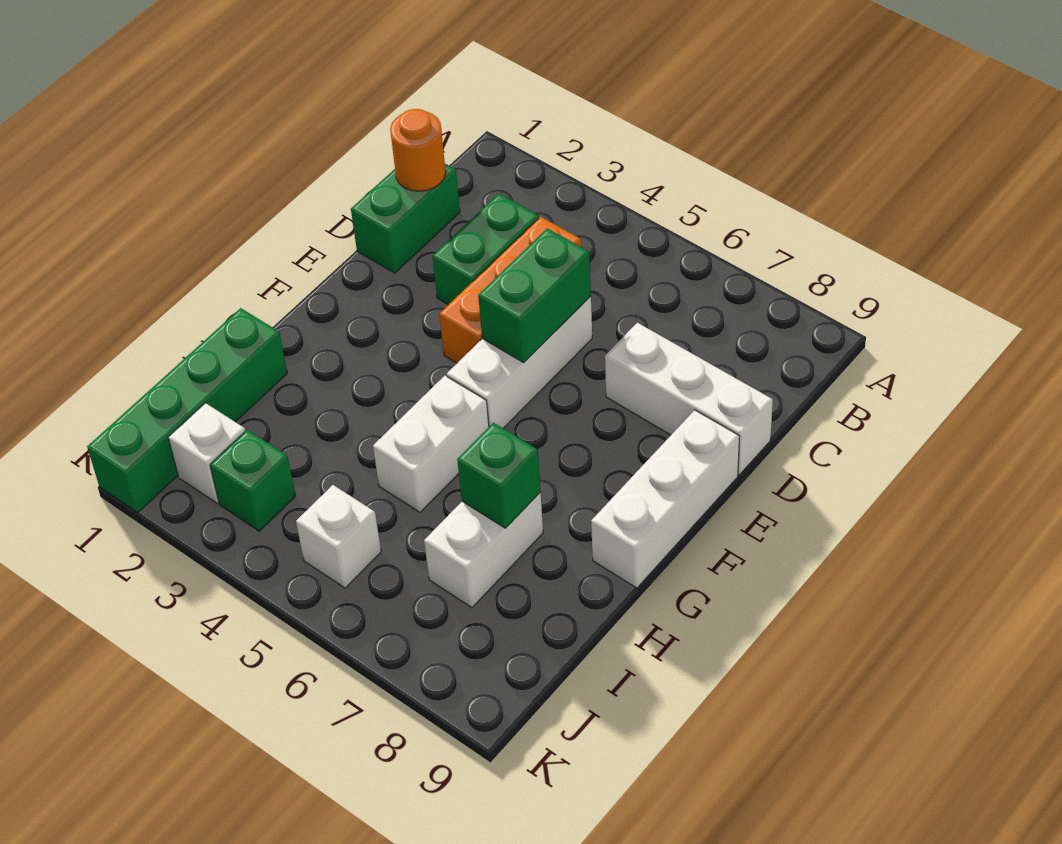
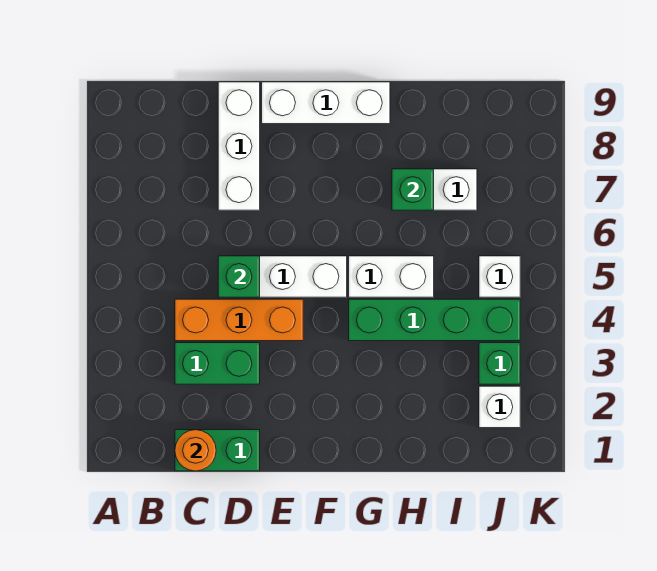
green brick D5:E5 level 2 -> green brick D5 level 2
green brick H1:K1 level 1 -> green brick G4:J4 level 1

